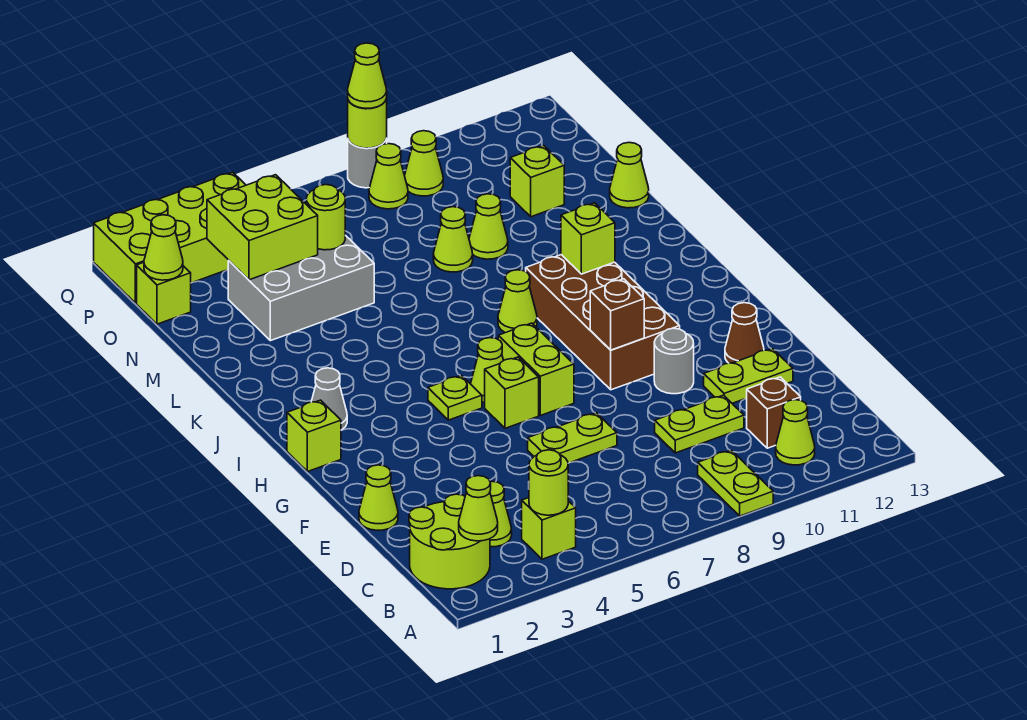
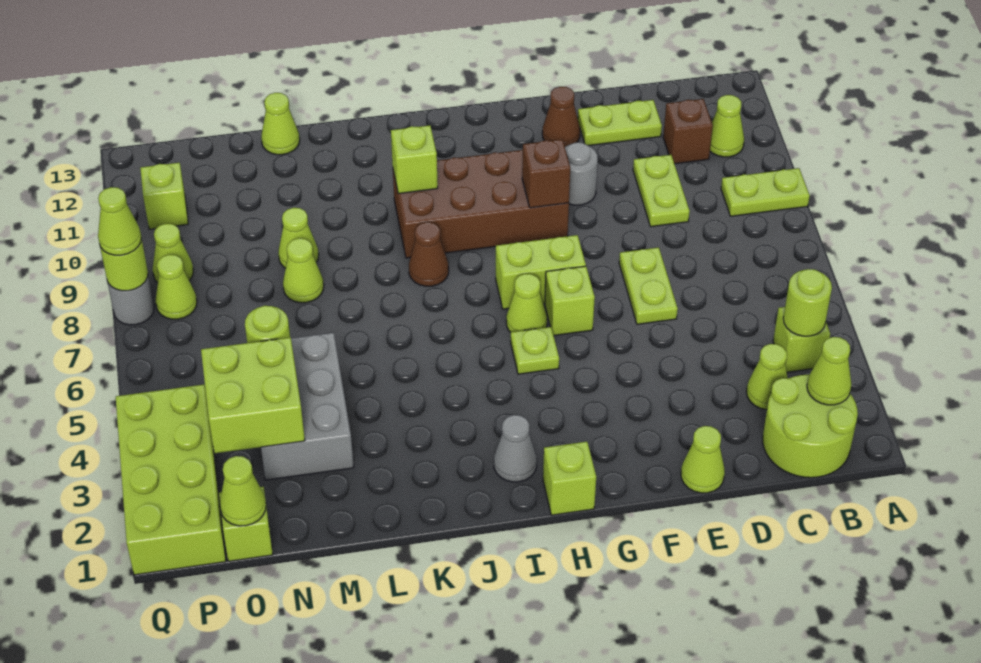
lime plate E11:E12 level 1 -> lime plate D12:E12 level 1
lime cone J8 level 1 -> brown cone J8 level 1
lime brick N11 level 1 -> lime brick P11 level 1

